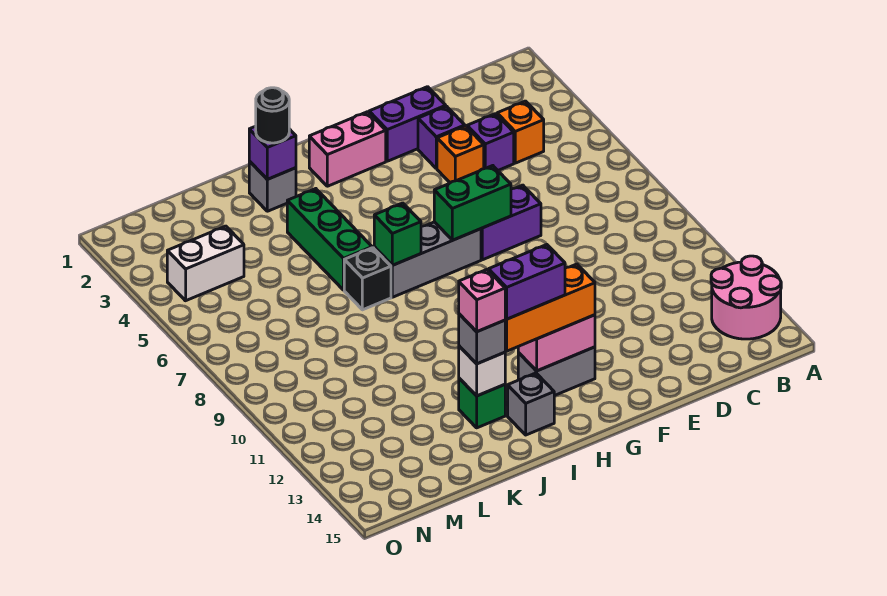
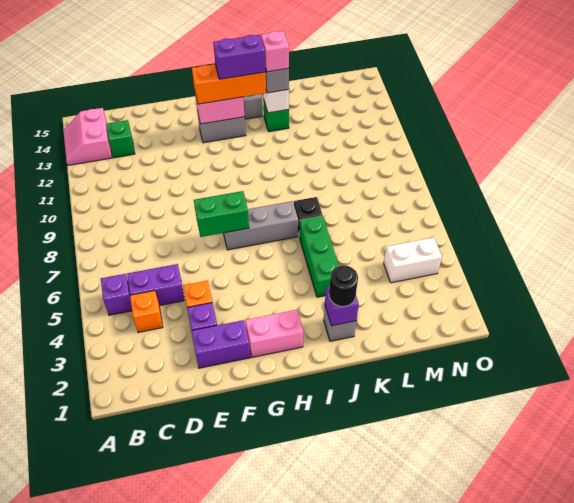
pink round brick A13:B14 level 1 -> pink slope A13:B14 level 1 top B
purple brick D4 level 1 -> purple brick B5 level 1
purple brick E7:F7 level 1 -> purple brick C5:D5 level 1
green brick I7 level 2 -> green brick C13 level 1

